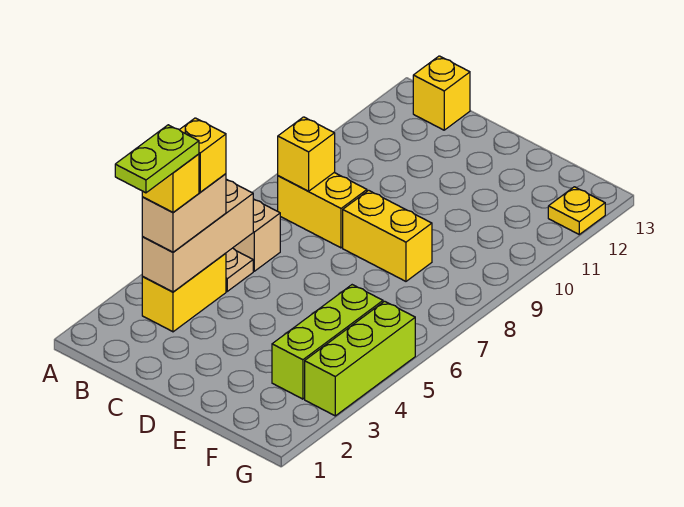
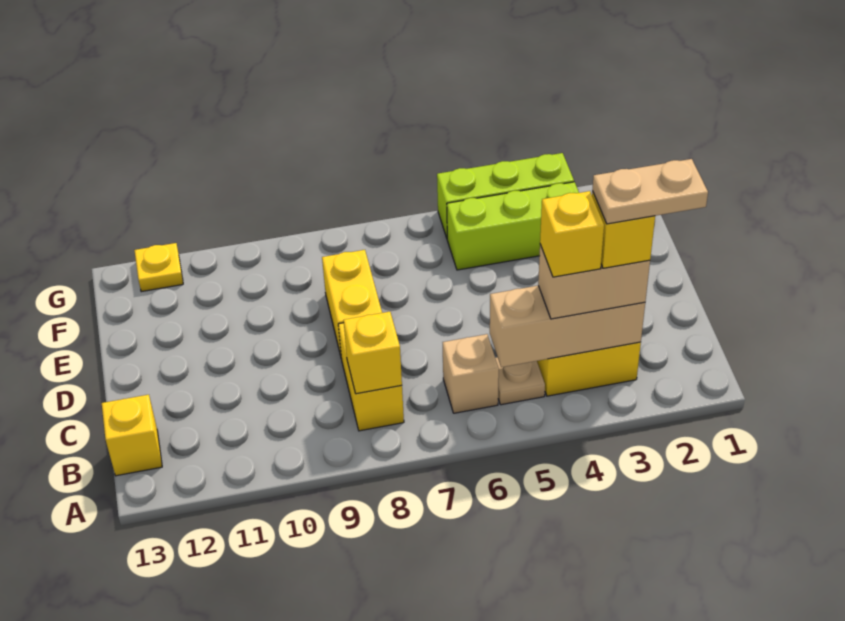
lime plate B2:B3 level 5 -> tan plate B2:B3 level 5

